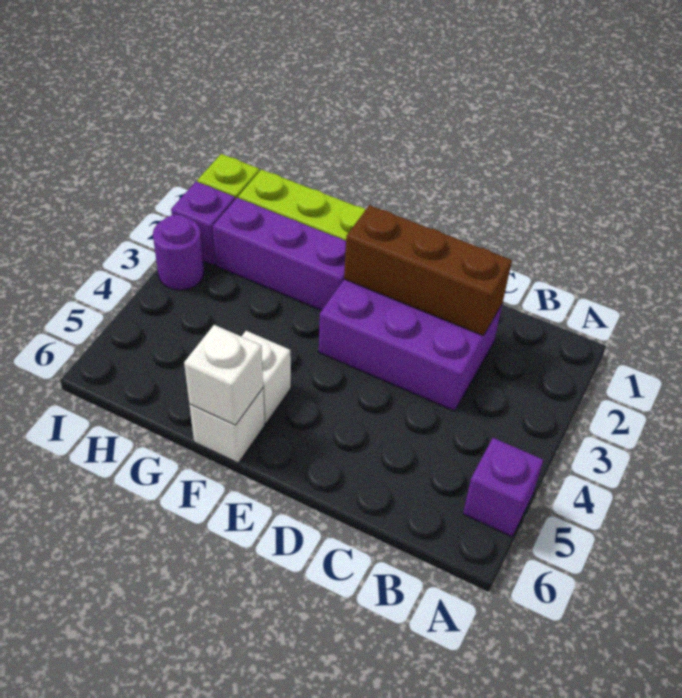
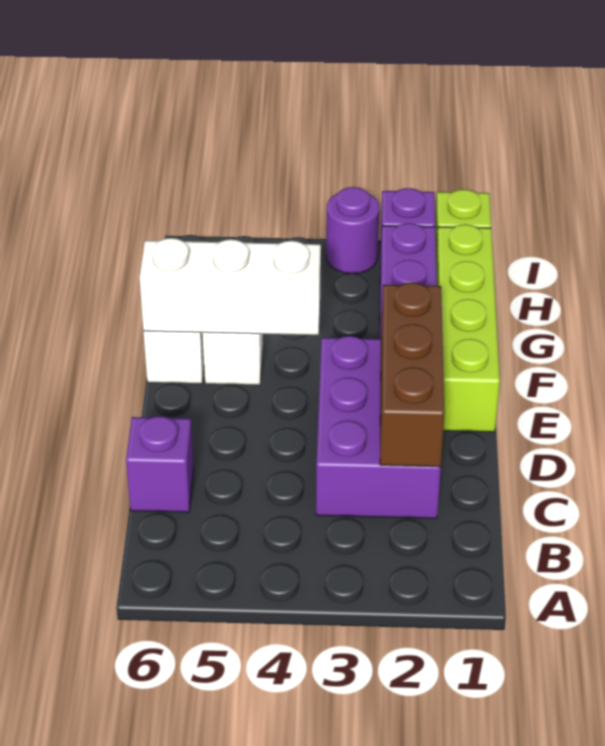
purple brick A5 level 1 -> purple brick C6 level 1
white brick F6 level 2 -> white brick F4:F6 level 2

